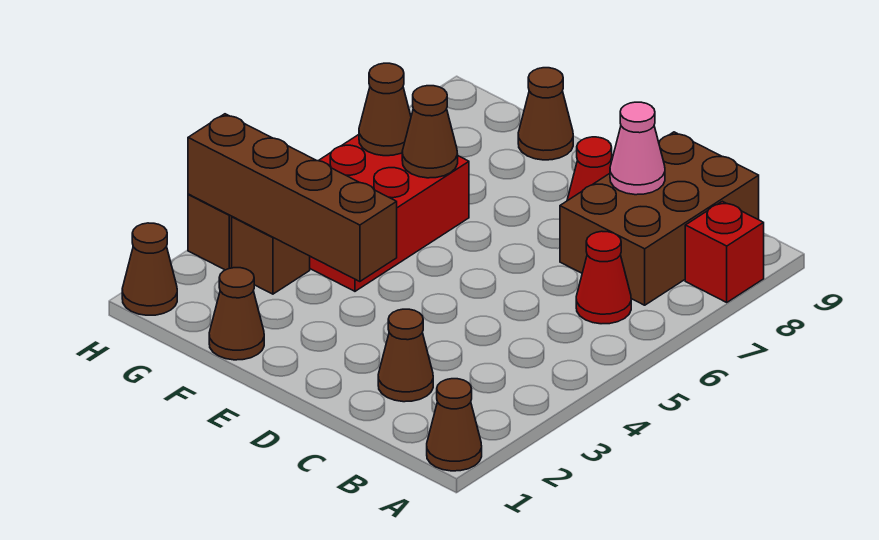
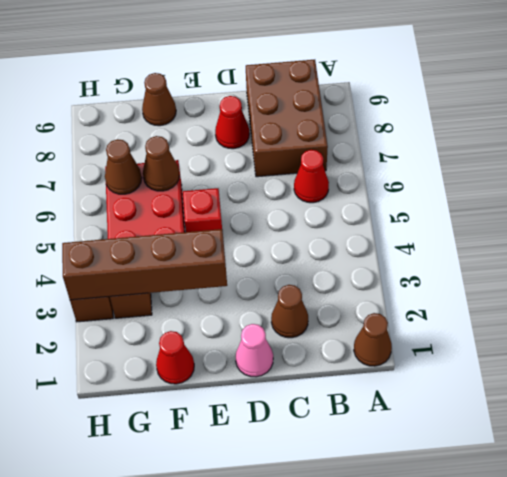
red brick A8 level 1 -> red brick E5 level 1
pink cone C8 level 2 -> pink cone D1 level 1
brown cone F1 level 1 -> red cone F1 level 1
brown cone H1 level 1 -> none

